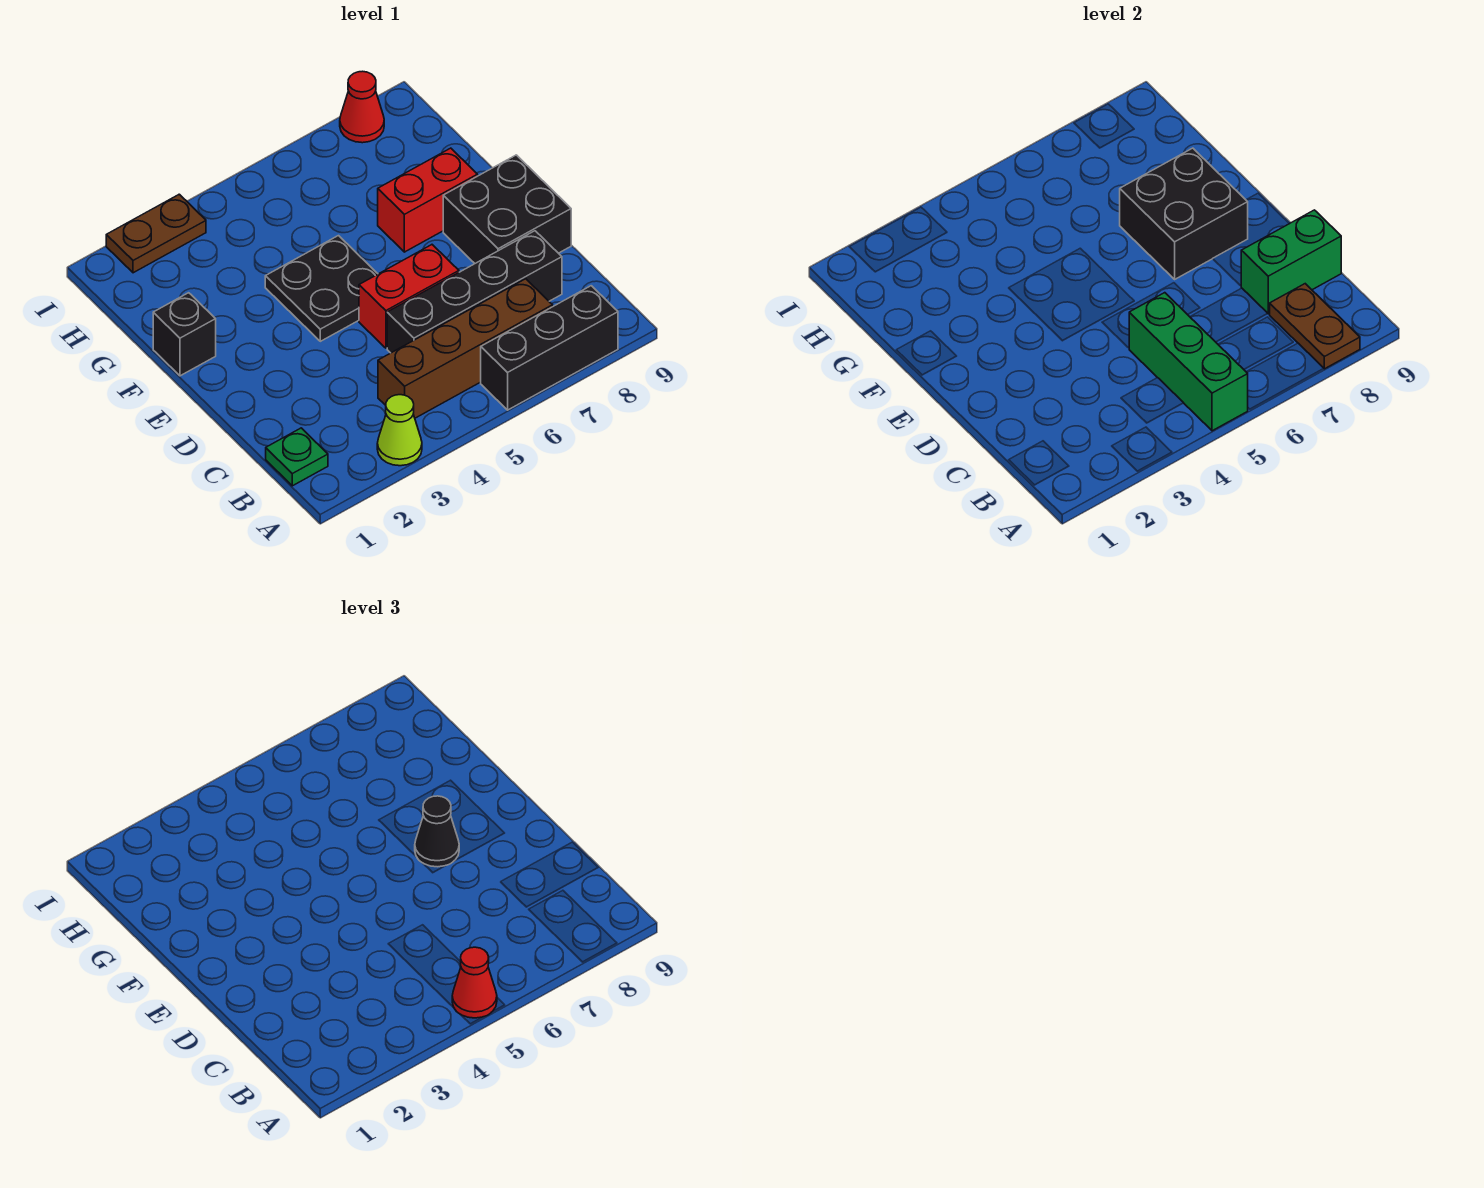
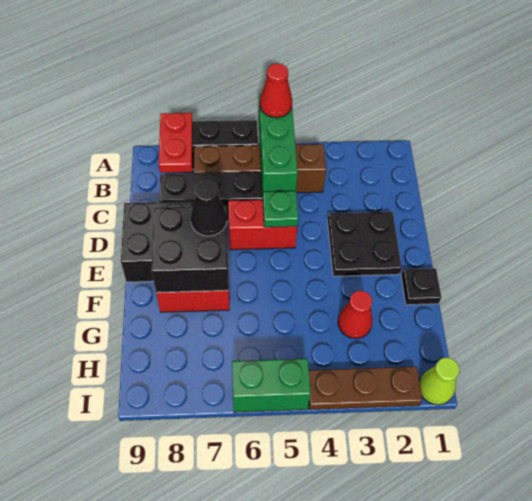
lime cone A3 level 1 -> lime cone I1 level 1
brown plate A8:B8 level 2 -> red plate A8:B8 level 2
green plate B1 level 1 -> green plate D5 level 2
green brick C8:C9 level 2 -> green brick I5:I6 level 1
black plate E4:F5 level 1 -> black plate D2:E3 level 1
black brick F1 level 1 -> black plate F1 level 1
brown plate I2:I3 level 1 -> brown plate I2:I4 level 1
red cone I8 level 1 -> red cone G3 level 1

